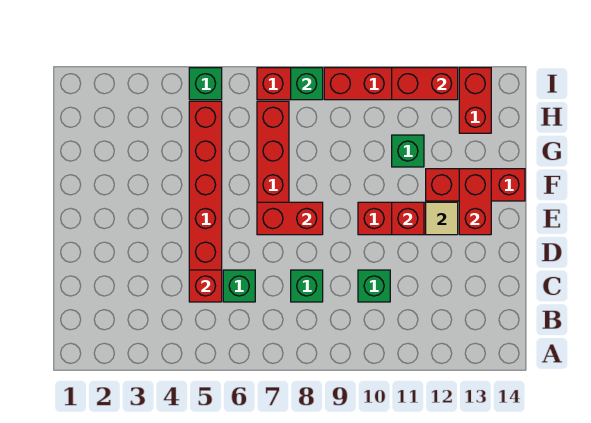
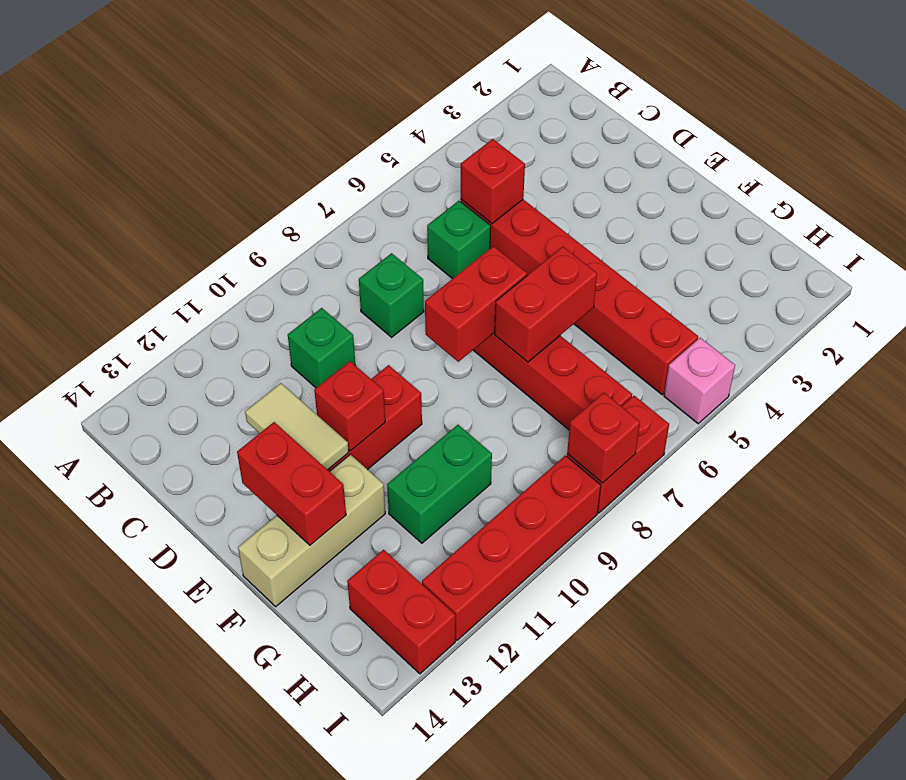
tan tile E12 level 2 -> tan tile D12:E12 level 2
red brick F12:F14 level 1 -> tan brick F12:F14 level 1
green brick G11 level 1 -> green brick G10:G11 level 1
green brick I5 level 1 -> pink brick I5 level 1
green brick I8 level 2 -> red brick I8 level 2
red brick I11:I12 level 2 -> red brick F6:F7 level 2

